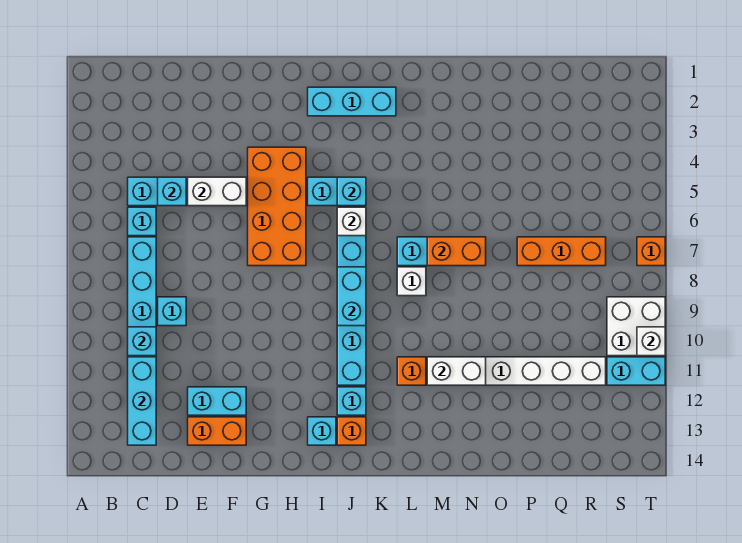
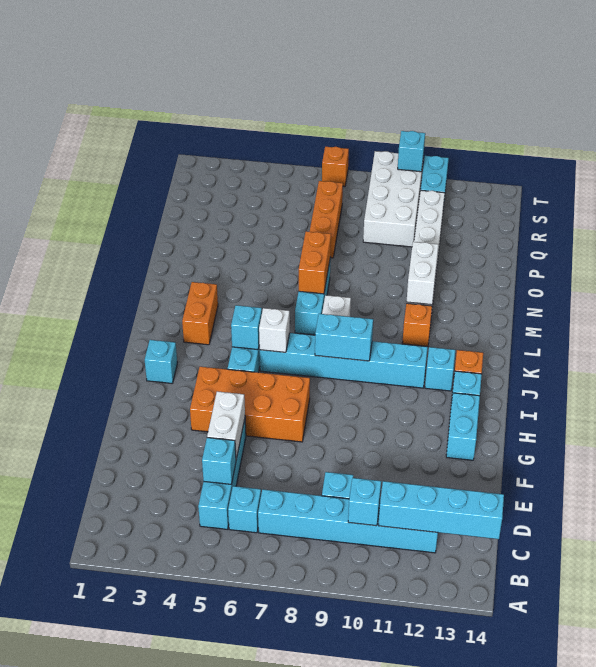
cyan brick C11:C13 level 2 -> cyan brick C11:C14 level 2
cyan brick E12:F12 level 1 -> cyan brick G13:H13 level 1
orange brick E13:F13 level 1 -> orange brick K3:L3 level 1
cyan brick I2:K2 level 1 -> cyan brick I2 level 1
white brick S9:T10 level 1 -> white brick Q9:T10 level 1
white brick T10 level 2 -> cyan brick T10 level 2

